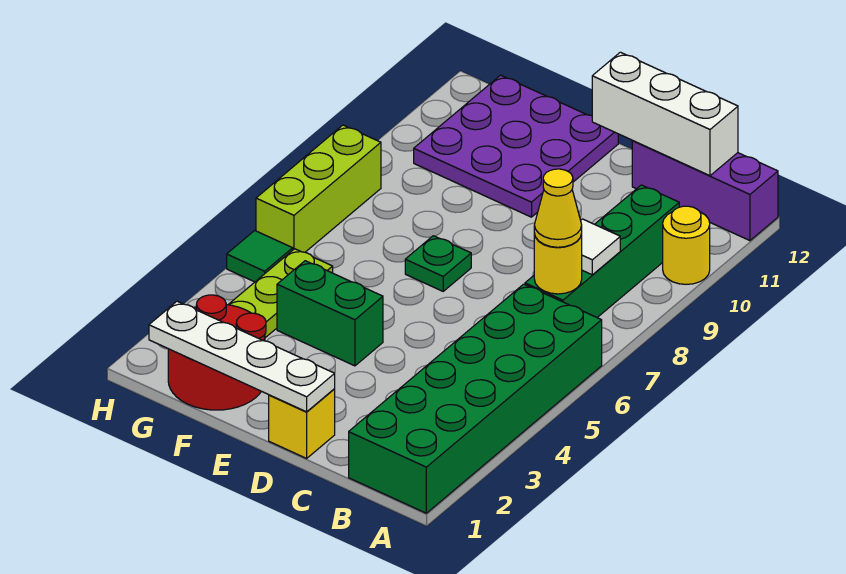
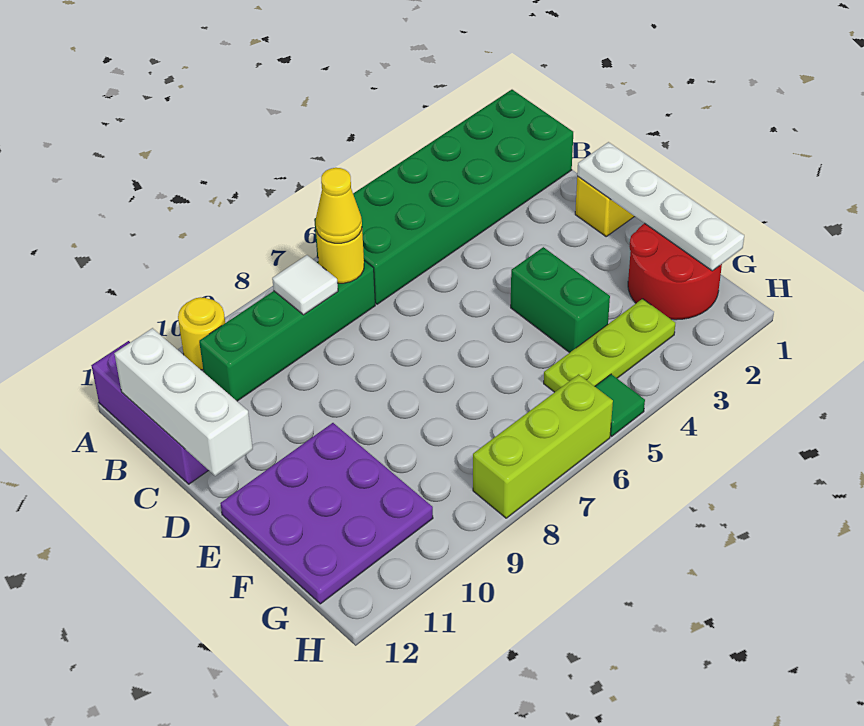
green plate E7 level 1 -> none

